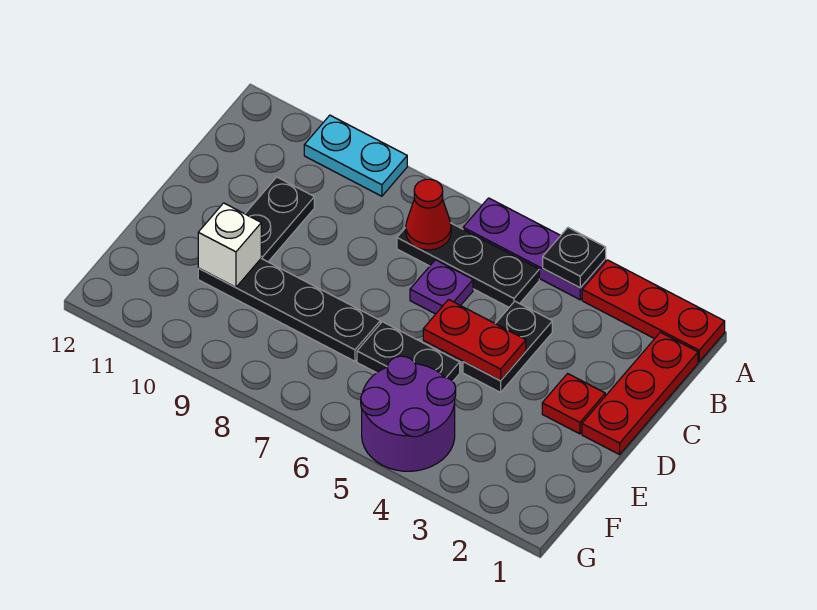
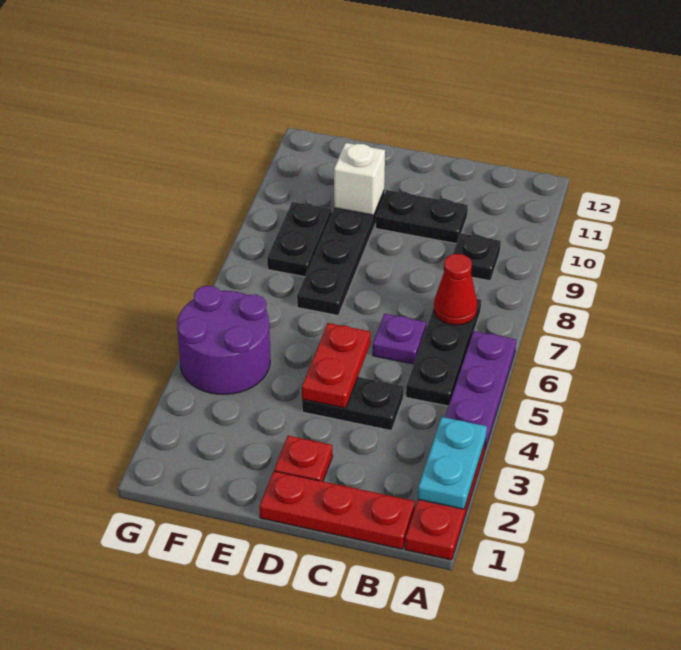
black plate A4 level 2 -> black plate B9 level 1
cyan plate A9:A10 level 1 -> cyan plate A2:A3 level 2
black plate E5:E6 level 1 -> black plate F8:F9 level 1

